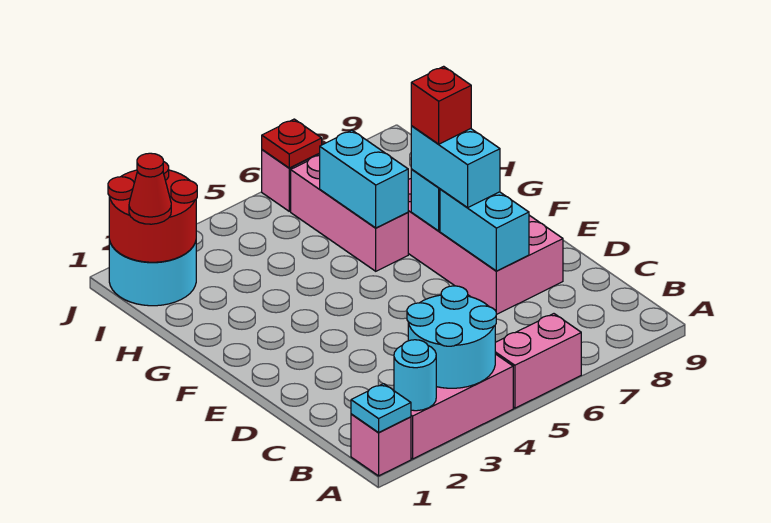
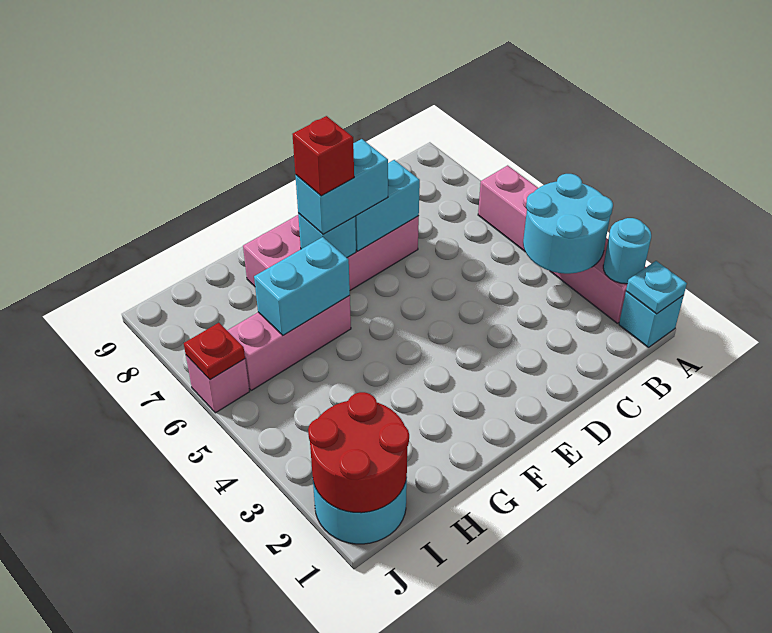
pink brick A1 level 1 -> cyan brick A1 level 1
red cone I1 level 3 -> none

